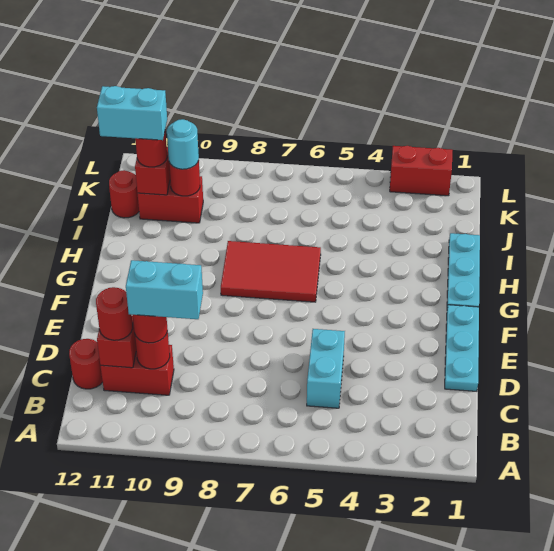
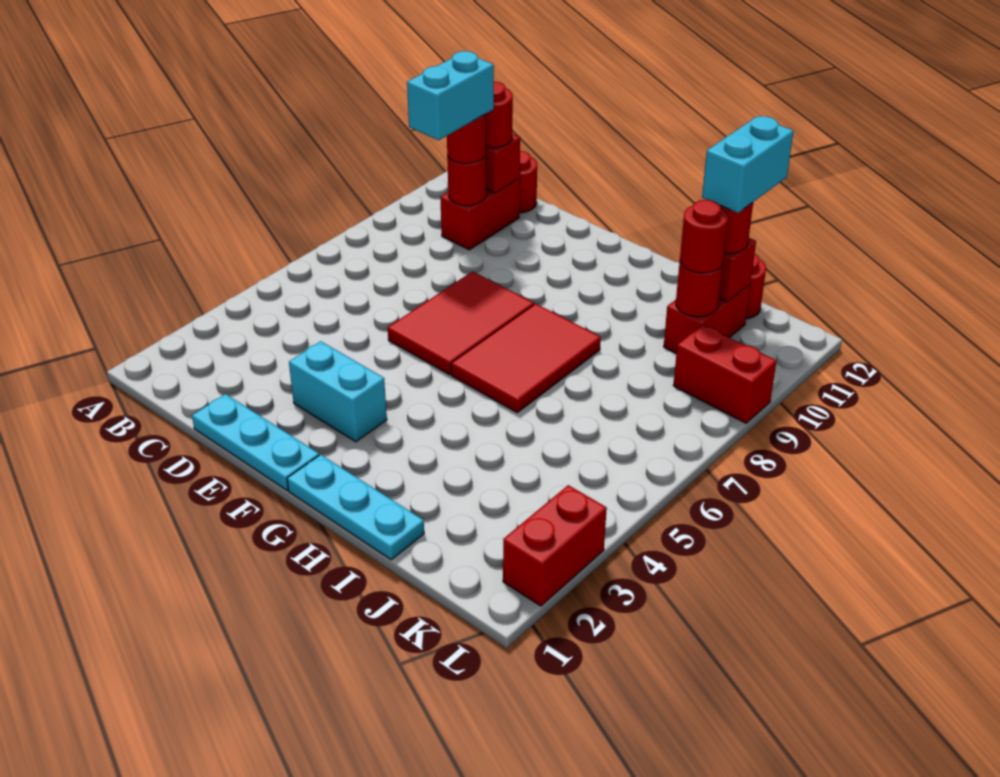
cyan brick C5:D5 level 1 -> cyan brick E3:F3 level 1
none -> red tile E6:F8 level 1
cyan round brick J10 level 3 -> red round brick J10 level 3
none -> red brick K9:L9 level 1

